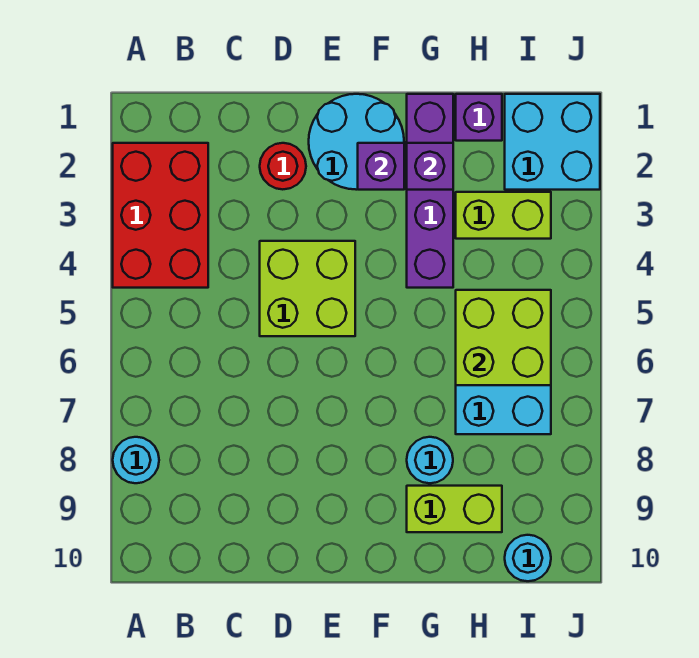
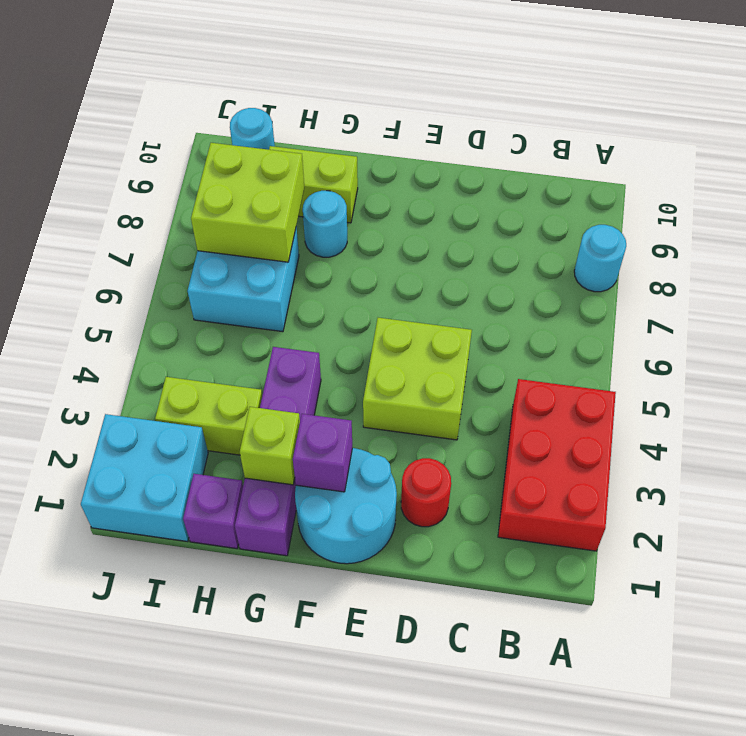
purple brick G2 level 2 -> lime brick G2 level 2
lime brick H5:I6 level 2 -> lime brick H7:I8 level 2

